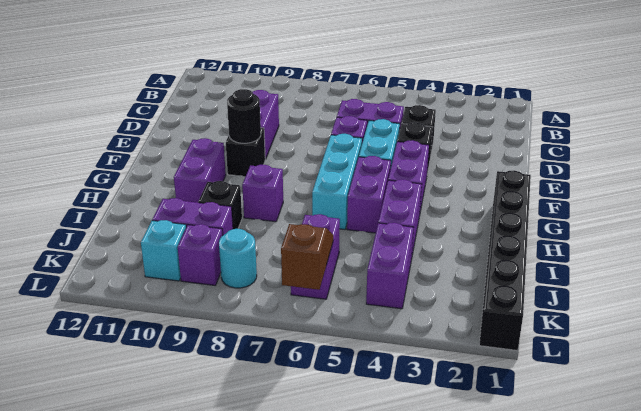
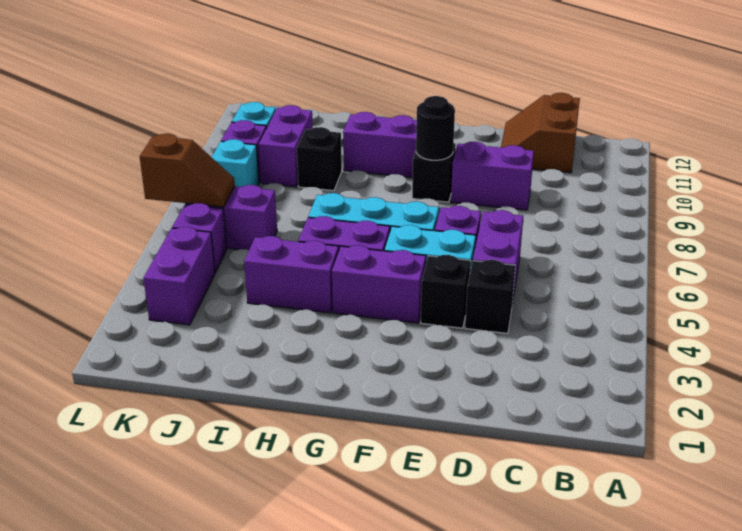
none -> brown slope C11:D12 level 1 top C
black brick G1:L1 level 1 -> none
purple brick H8 level 1 -> purple brick K5 level 1
purple brick J4:K4 level 1 -> purple brick K3:K4 level 1
cyan round brick K8 level 1 -> cyan brick K8 level 1

